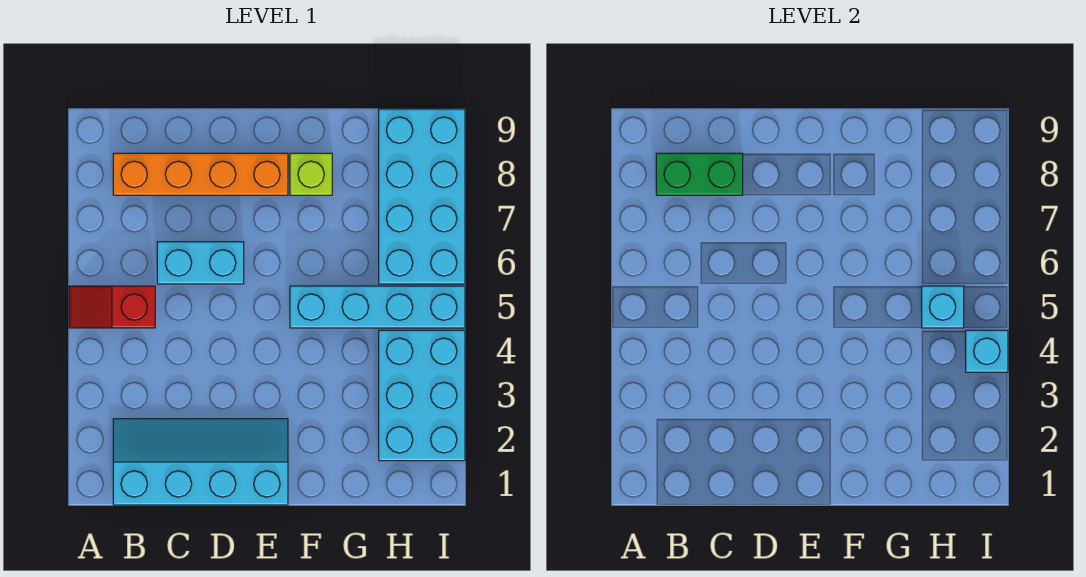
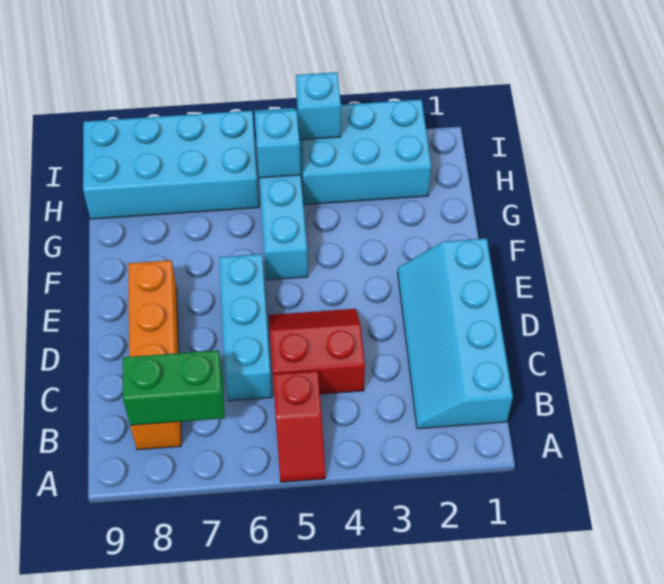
green brick B8:C8 level 2 -> green brick B7:B8 level 2
none -> red slope C4:D5 level 1 top C
cyan brick C6:D6 level 1 -> cyan brick C6:E6 level 1
lime brick F8 level 1 -> none

